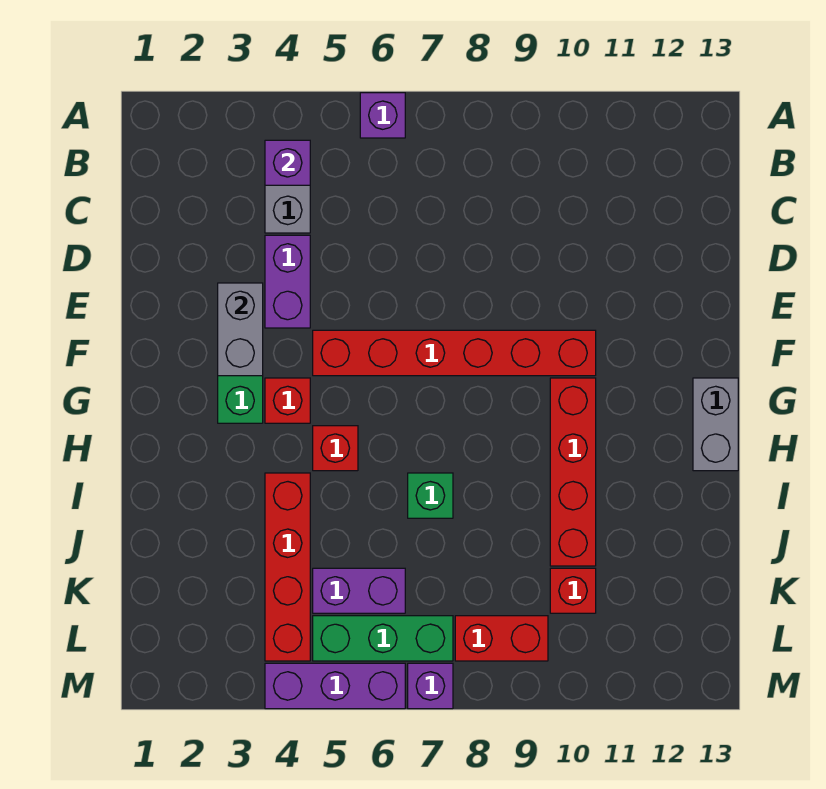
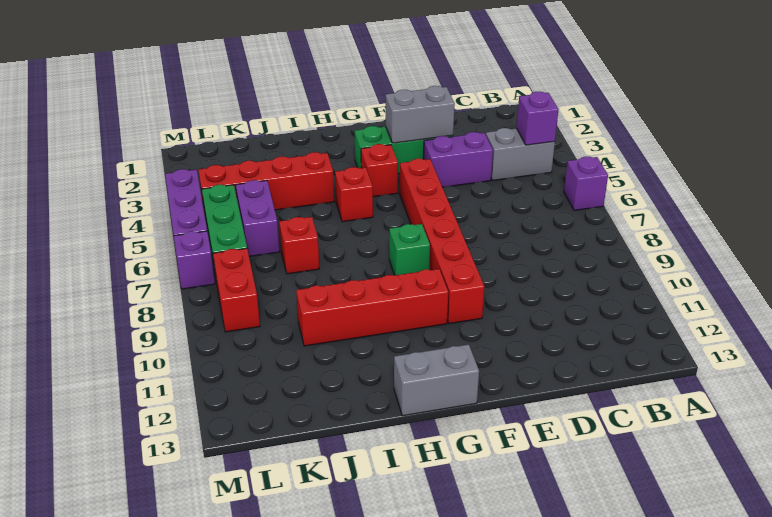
green brick I7 level 1 -> green brick G8 level 1
red brick K10 level 1 -> red brick J7 level 1

